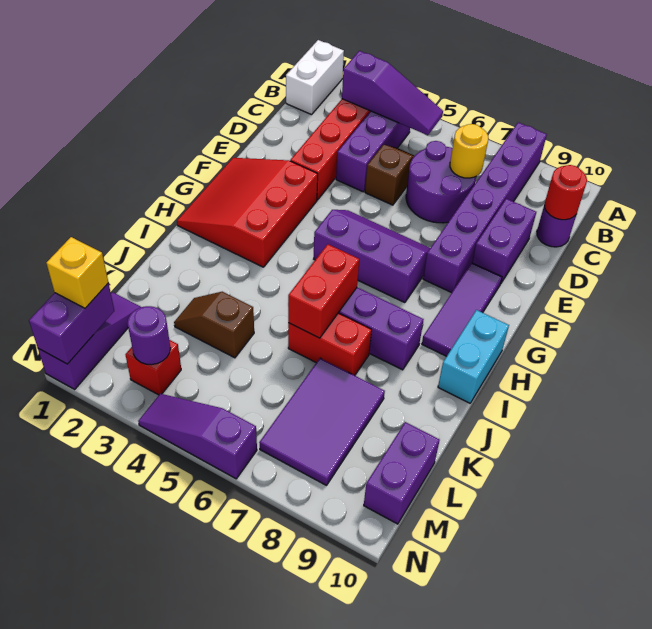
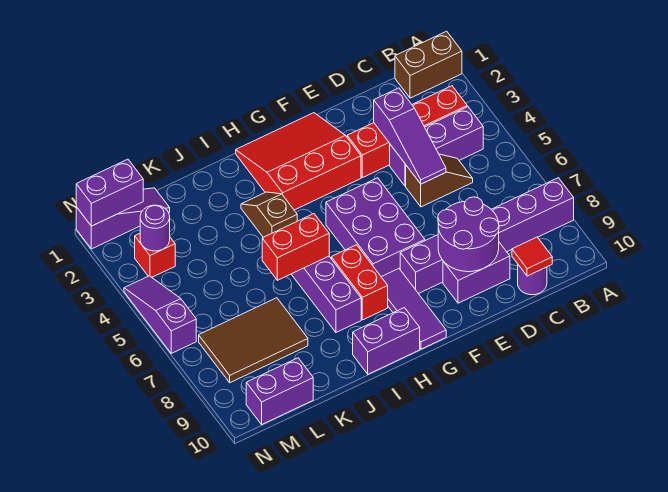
white brick A1:B1 level 1 -> brown brick A1:B1 level 1
purple slope B3:B5 level 2 top 3 -> purple slope D3:D5 level 2 top 3
purple round brick C6:D7 level 1 -> purple round brick D8:E9 level 2
yellow round brick C7 level 2 -> none
red round brick C10 level 2 -> red tile C10 level 2
purple slope F5:G7 level 1 top G -> purple brick F5:G7 level 1
purple tile F9:H9 level 1 -> purple tile G8:G10 level 1
cyan brick H10:I10 level 1 -> purple brick H10:I10 level 1
red brick J6:J7 level 1 -> red brick H7:H8 level 1
brown slope K3:K4 level 1 top 4 -> brown slope I3:I4 level 1 top 4
purple tile K7:M8 level 1 -> brown tile K7:M8 level 1
yellow brick M1 level 3 -> none

